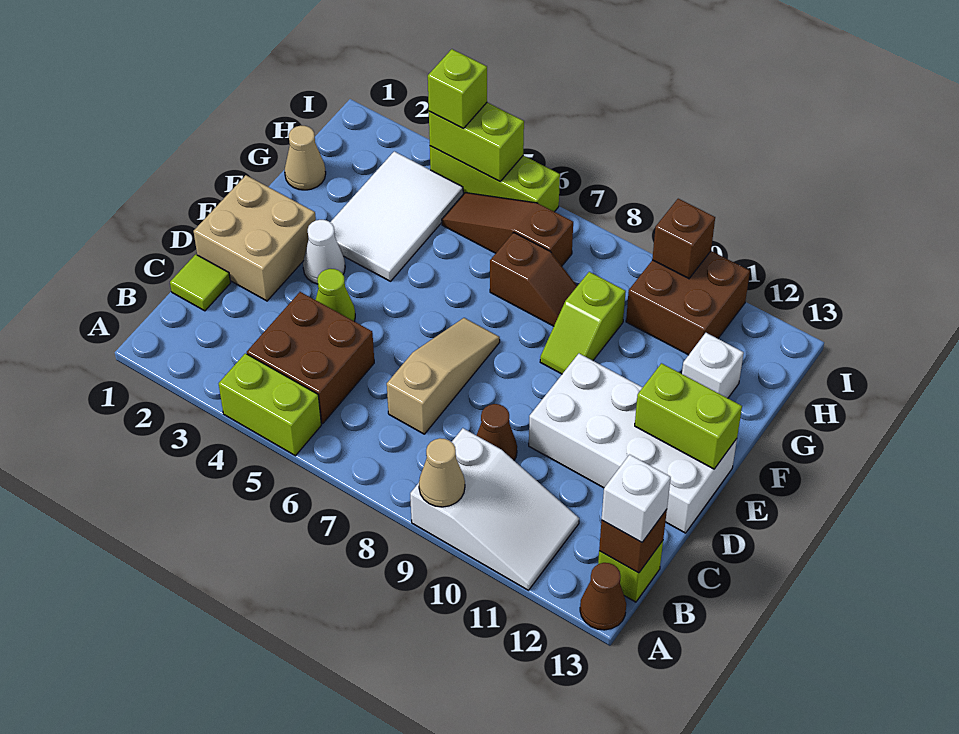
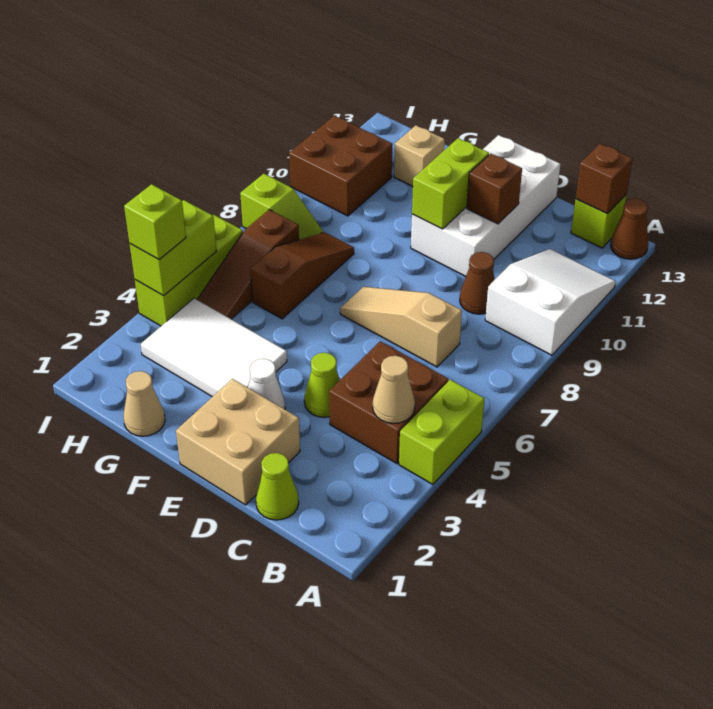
tan cone A9 level 2 -> tan cone B4 level 2
white brick B13 level 3 -> none
lime tile C1 level 1 -> lime cone C1 level 1
lime brick E12:E13 level 2 -> lime brick E10:E11 level 2
lime slope F9:G9 level 1 top G -> lime slope H8:I8 level 1 top I
brown slope G7:G8 level 1 top 7 -> brown slope G6:G8 level 1 top 6
white brick G12 level 1 -> tan brick G12 level 1
brown brick I10 level 2 -> brown brick D11 level 2

